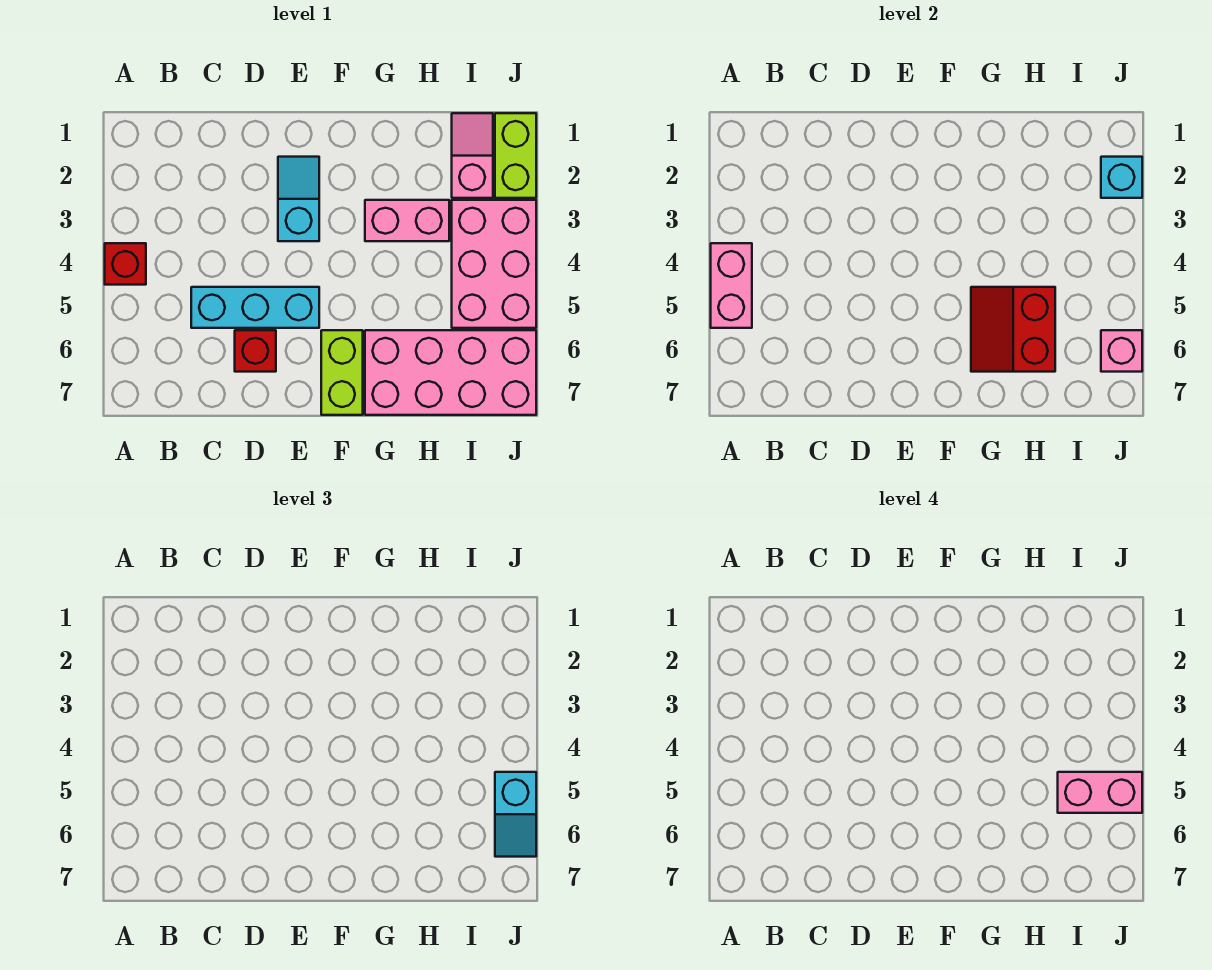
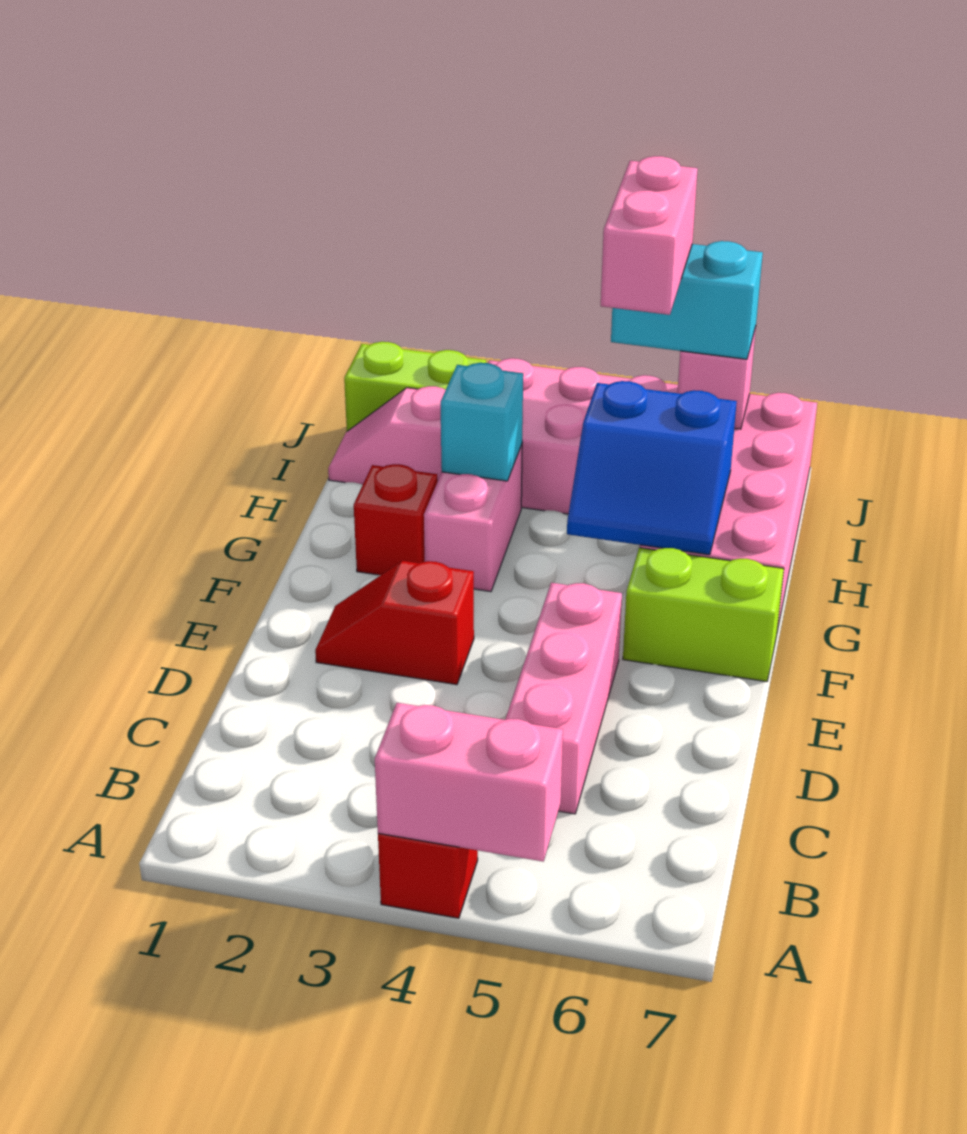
cyan brick C5:E5 level 1 -> pink brick C5:E5 level 1
red brick D6 level 1 -> red brick G2 level 1
cyan slope E2:E3 level 1 top 3 -> red slope E2:E3 level 1 top 3
red slope G5:H6 level 2 top H -> blue slope G5:H6 level 2 top H
cyan brick J2 level 2 -> cyan brick H3 level 2
cyan slope J5:J6 level 3 top 5 -> cyan brick J5:J6 level 3

